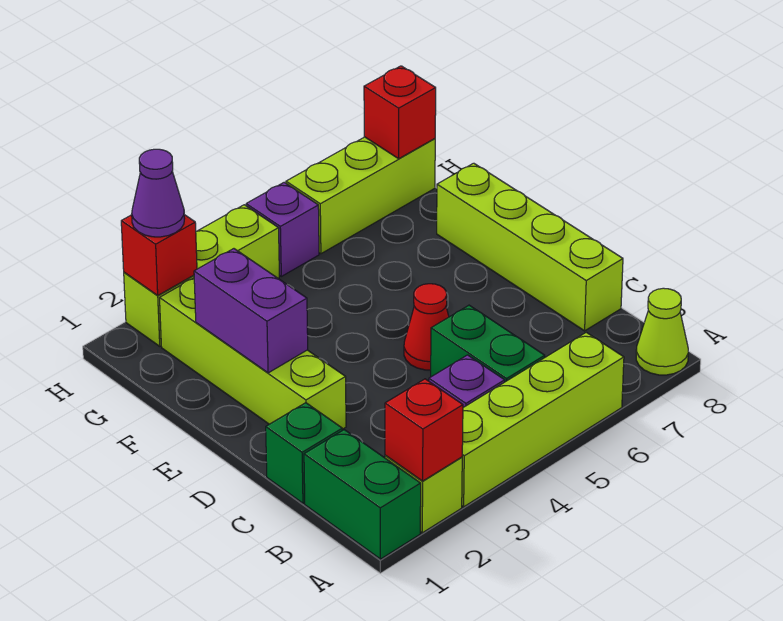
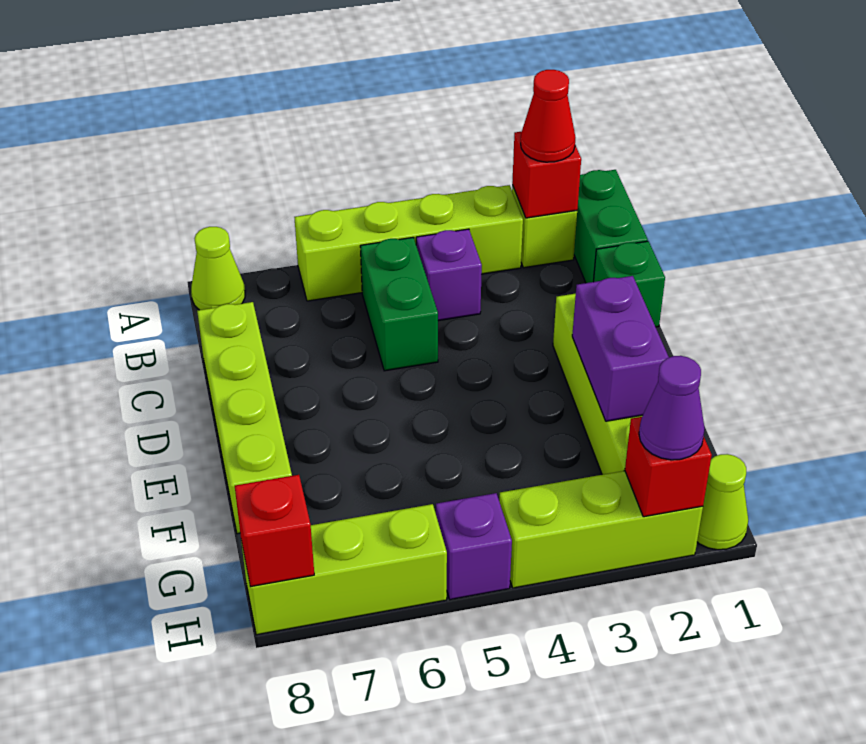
red cone D5 level 1 -> red cone A2 level 3
none -> lime cone H1 level 1

